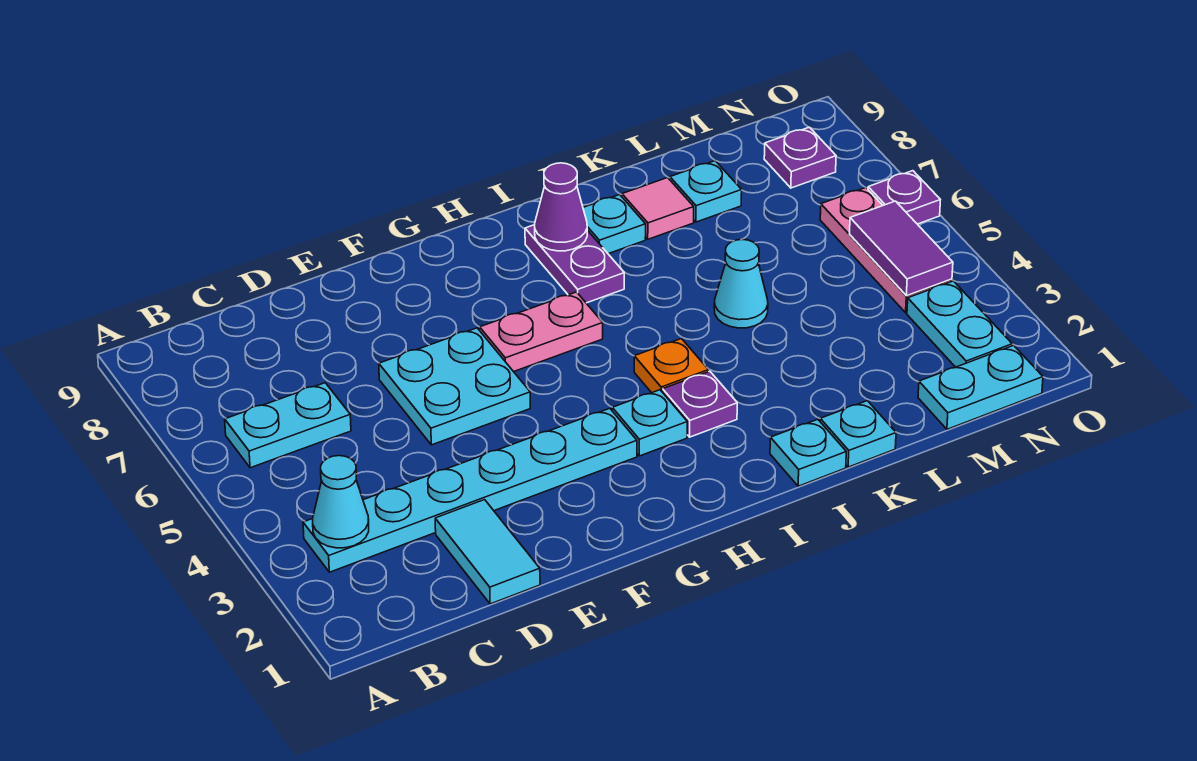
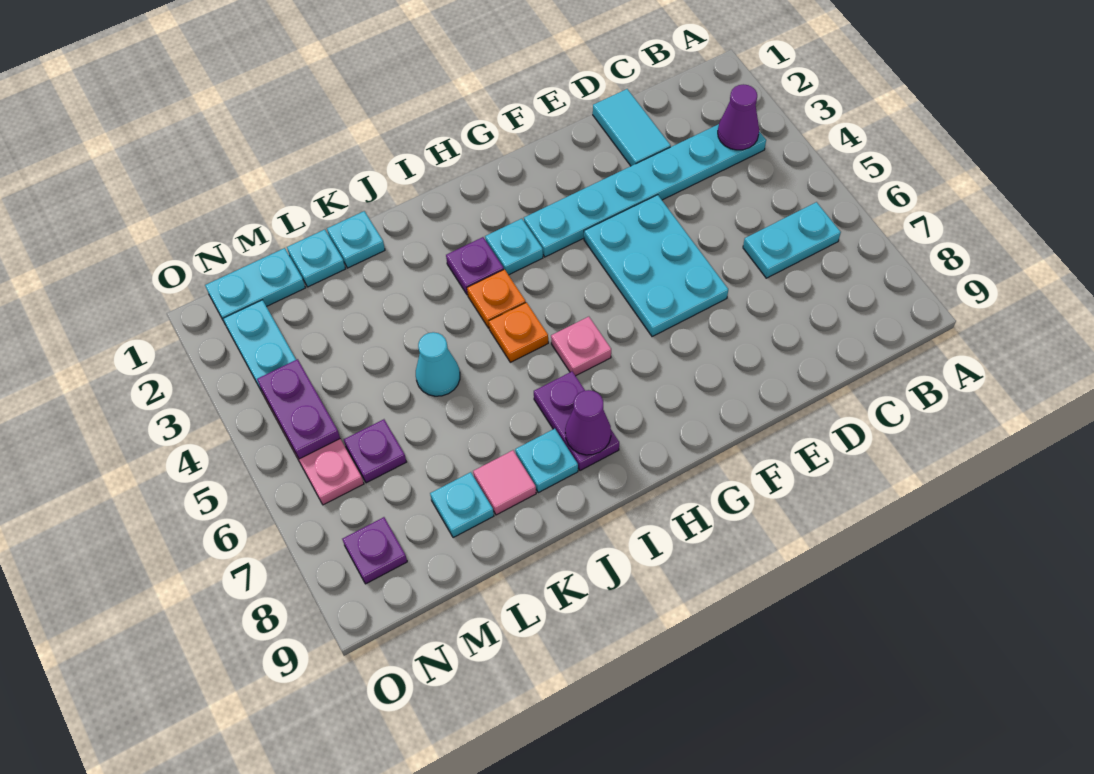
cyan cone B3 level 2 -> purple cone B3 level 2
cyan plate E5:F6 level 1 -> cyan plate E4:F6 level 1
pink plate G6:H6 level 1 -> pink plate H6 level 1
none -> orange plate I5 level 1
cyan plate J1 level 1 -> cyan plate L1 level 1
purple tile N4:N5 level 2 -> purple plate N4:N5 level 2
purple plate O6 level 1 -> purple plate M6 level 1

